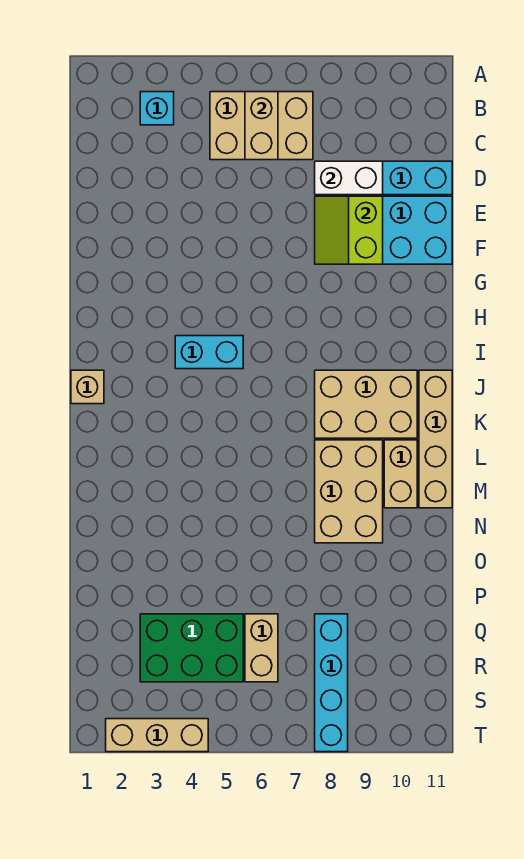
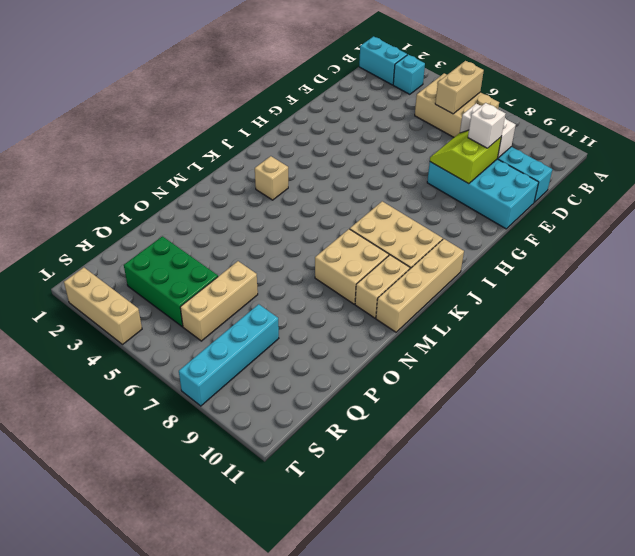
none -> white brick E9 level 3
cyan brick I4:I5 level 1 -> cyan brick B1:B2 level 1
tan brick J1 level 1 -> tan brick K3 level 1
tan brick L8:N9 level 1 -> tan brick L8:M9 level 1
tan brick Q6:R6 level 1 -> tan brick P6:R6 level 1

